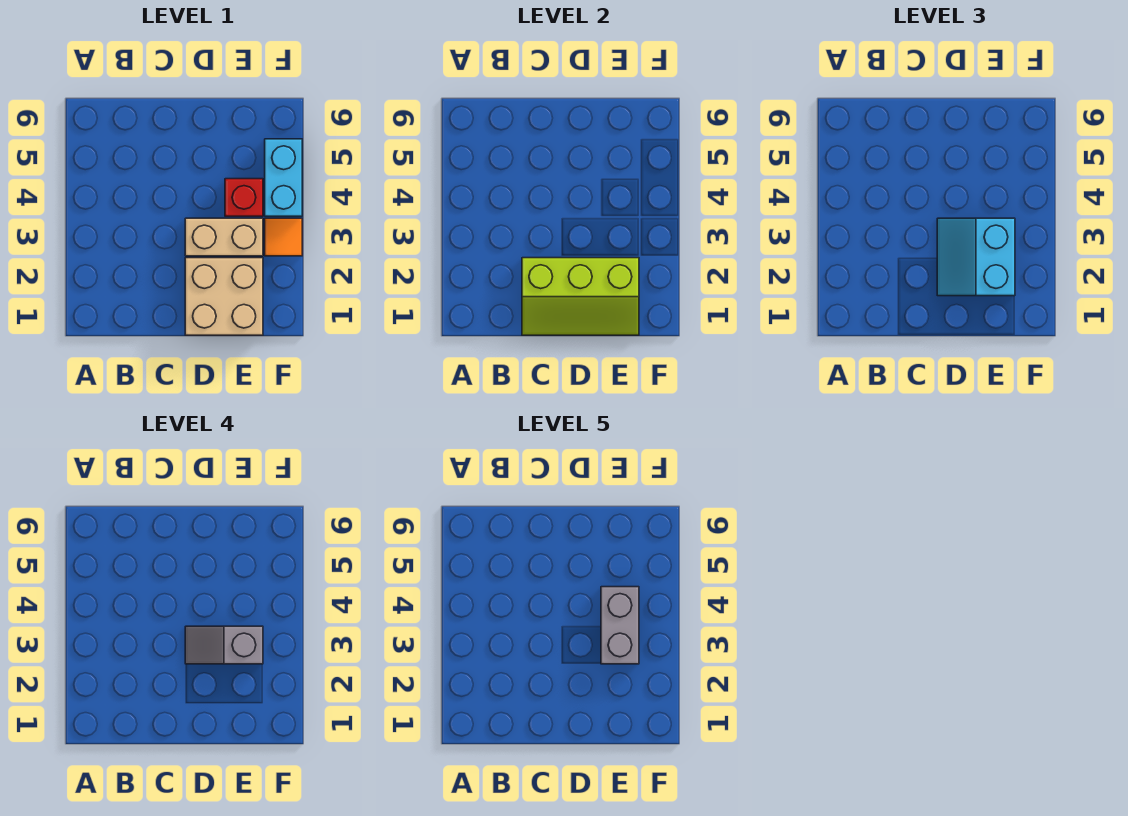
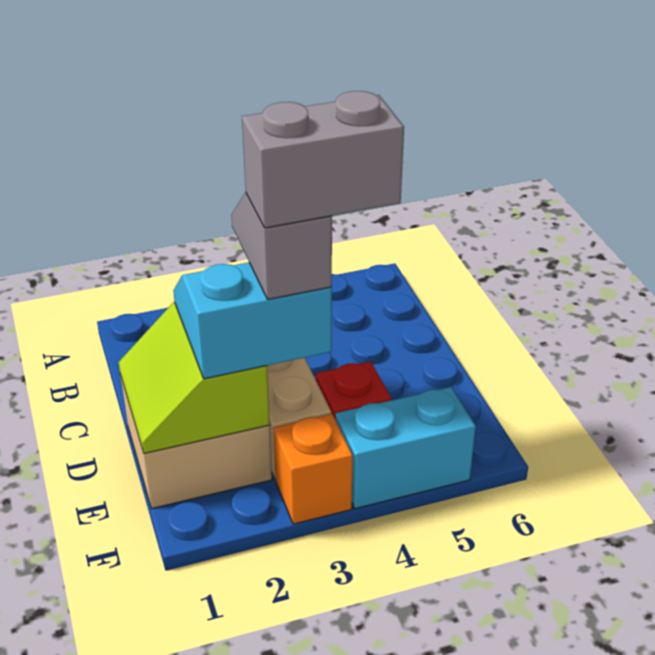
lime slope C1:E2 level 2 top 2 -> lime slope D1:E2 level 2 top 2
orange tile F3 level 1 -> orange brick F3 level 1

